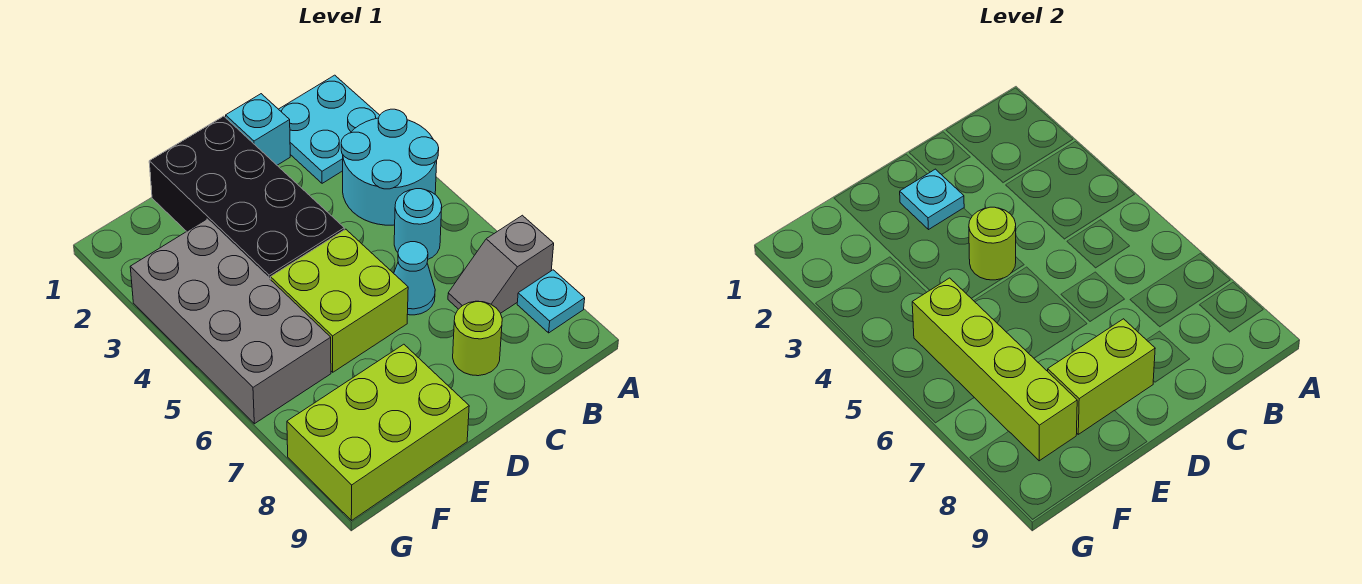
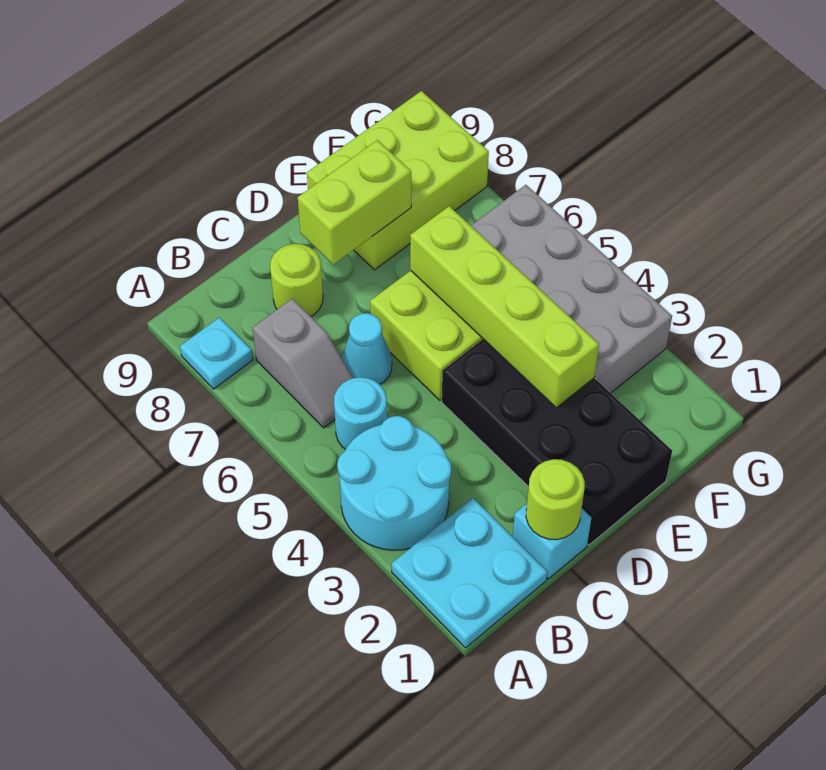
grey slope A7:B7 level 1 top A -> grey slope B6:B7 level 1 top 7
cyan plate D2 level 2 -> none
lime round brick D4 level 2 -> lime round brick C1 level 2
lime brick F5:F8 level 2 -> lime brick E3:E6 level 2

